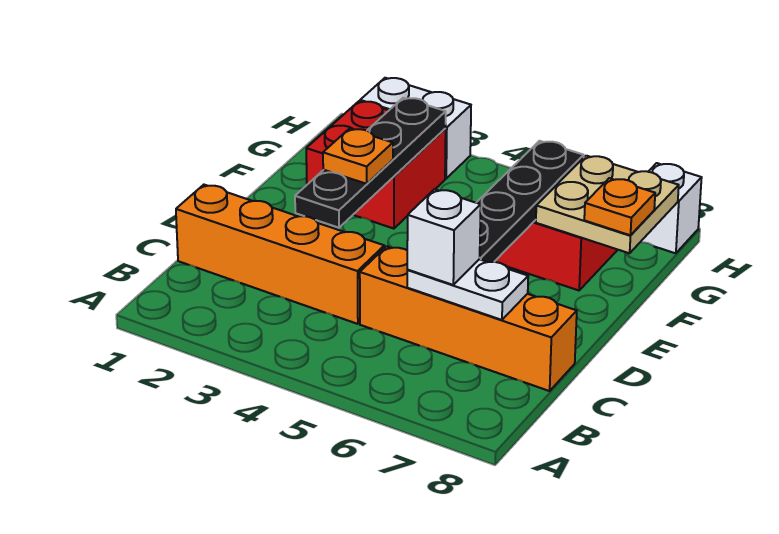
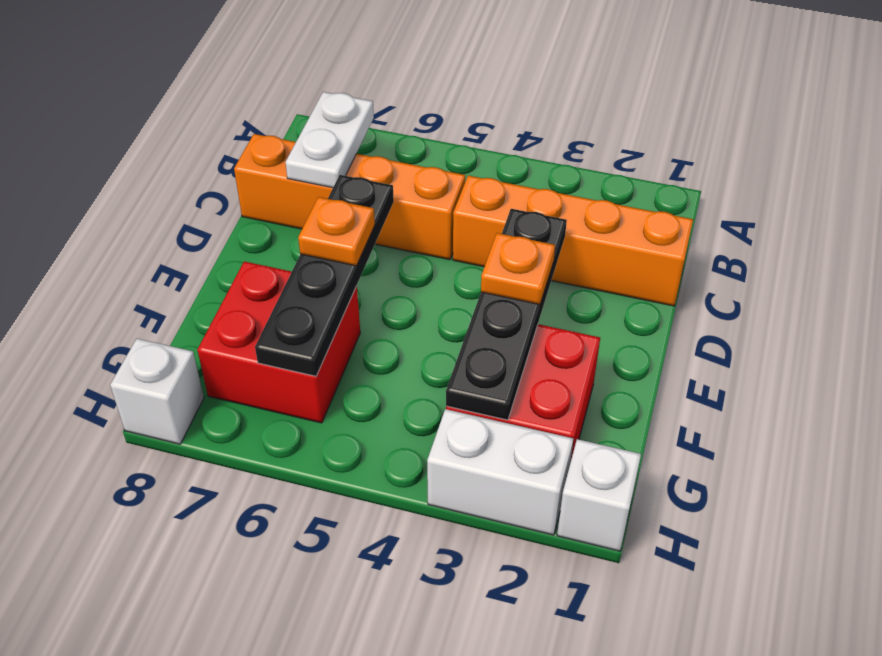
white plate C6:C7 level 2 -> white plate B7:C7 level 2
white brick C6 level 3 -> white brick H1 level 1
tan plate F7:G8 level 2 -> none
orange plate F8 level 3 -> orange plate E6 level 3

